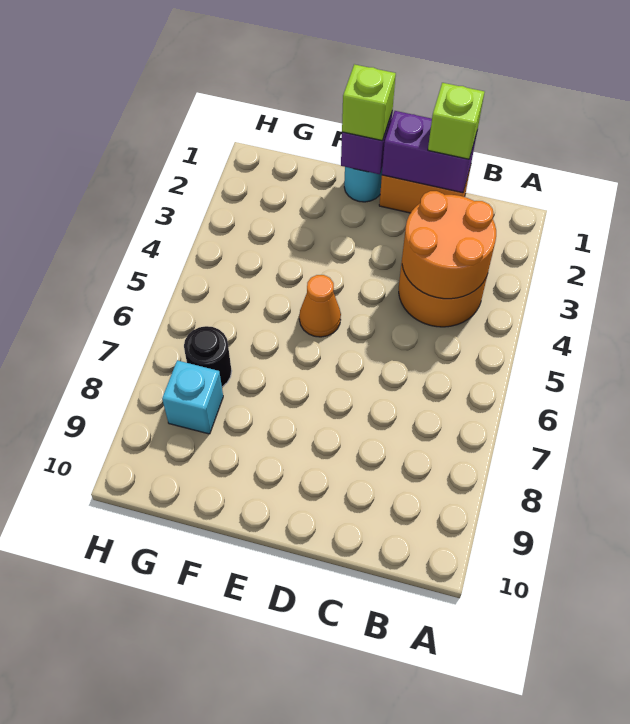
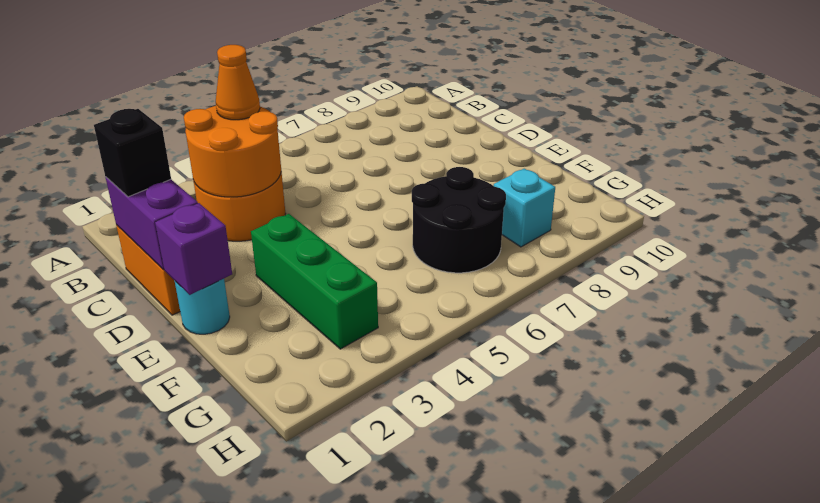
lime brick C1 level 3 -> black brick C1 level 3
lime brick E1 level 3 -> none
none -> green brick E3:G3 level 1
orange cone E5 level 1 -> orange cone B4 level 3
black round brick G7 level 1 -> black round brick F6:G7 level 1

